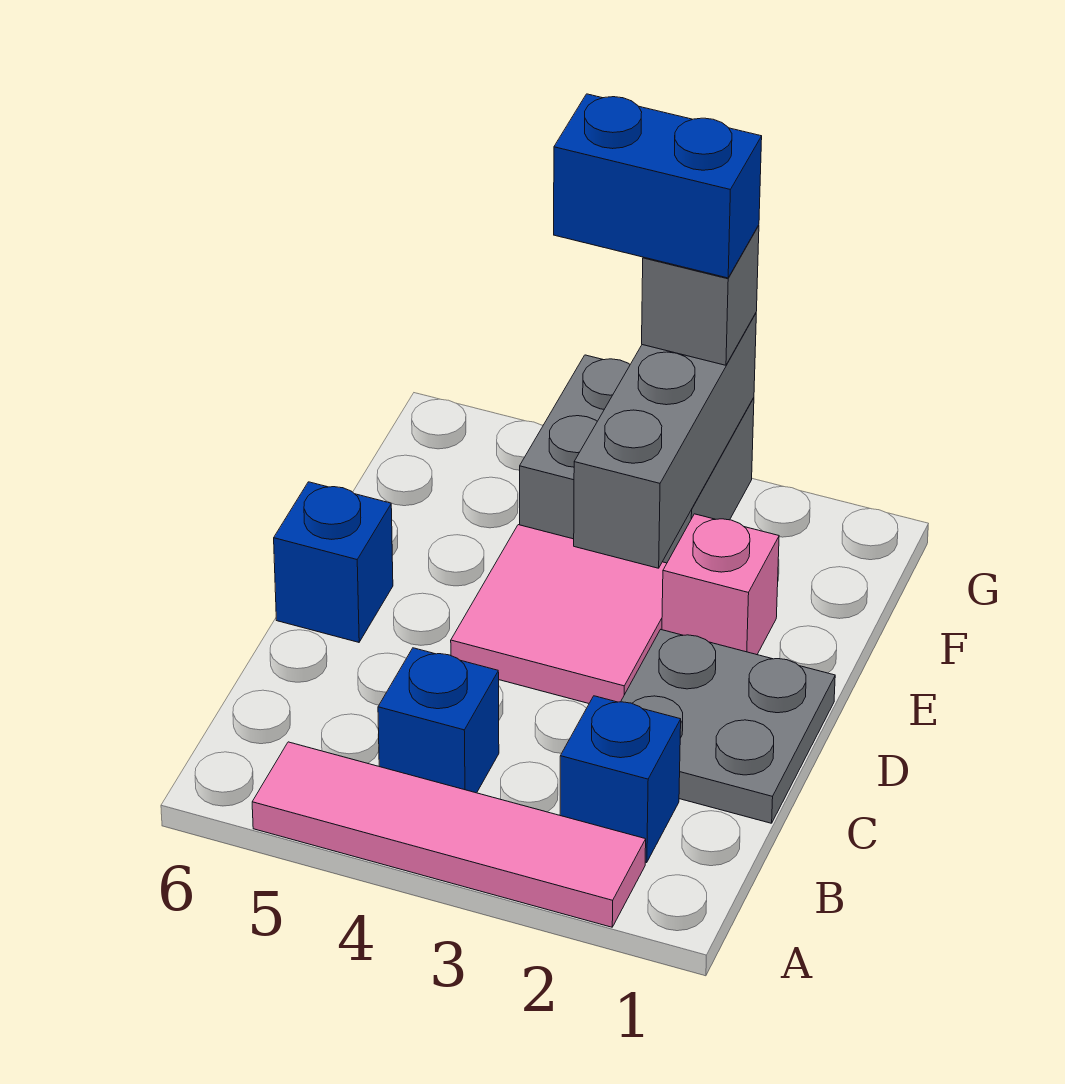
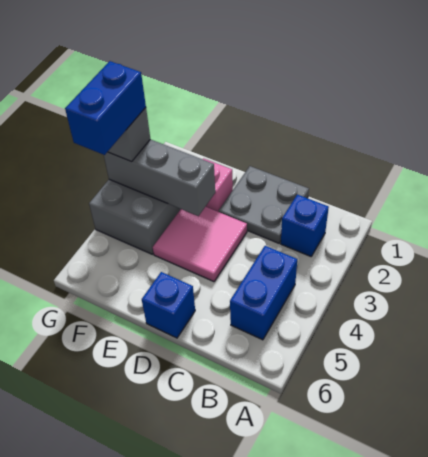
pink tile A2:A5 level 1 -> none
blue brick B4 level 1 -> blue brick B4:B5 level 1

